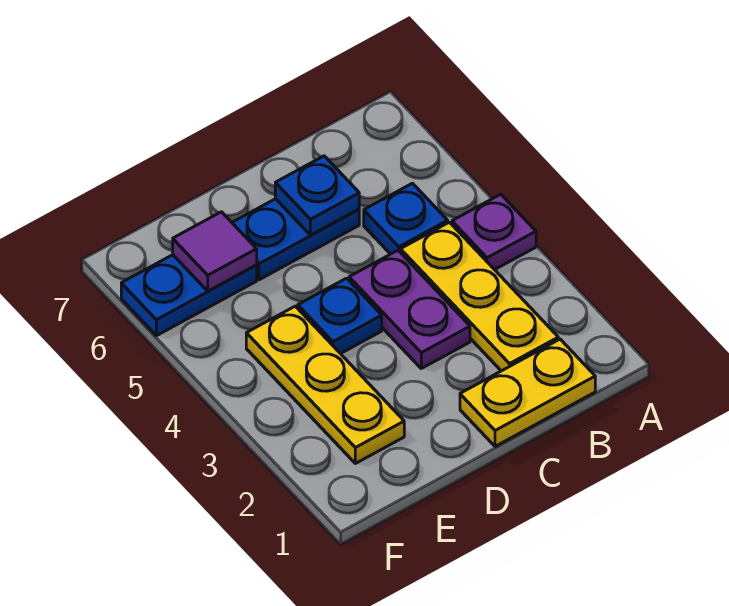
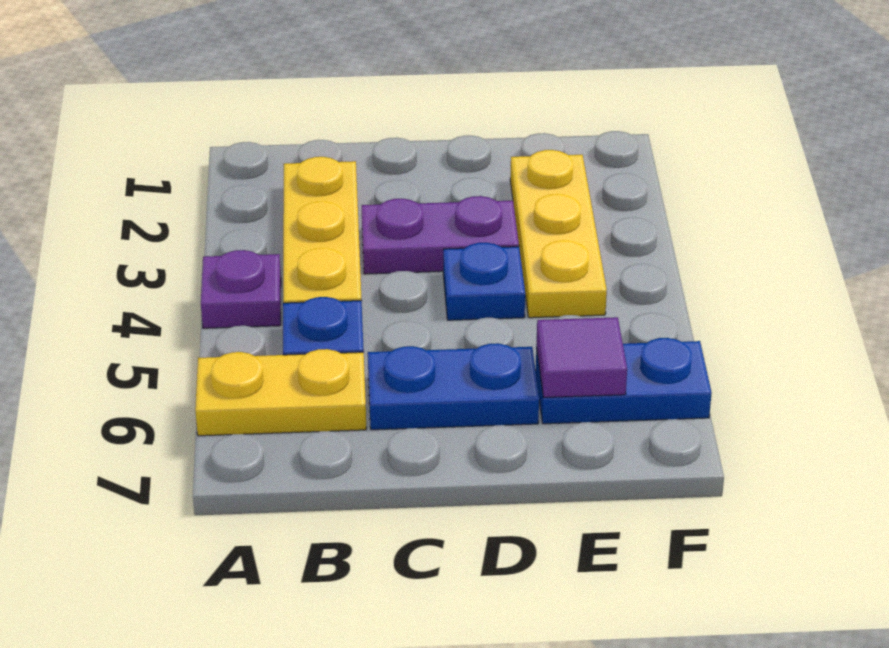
yellow plate B1:C1 level 1 -> yellow plate A6:B6 level 1
purple plate C3:C4 level 1 -> purple plate C3:D3 level 1
blue plate C6 level 2 -> none

